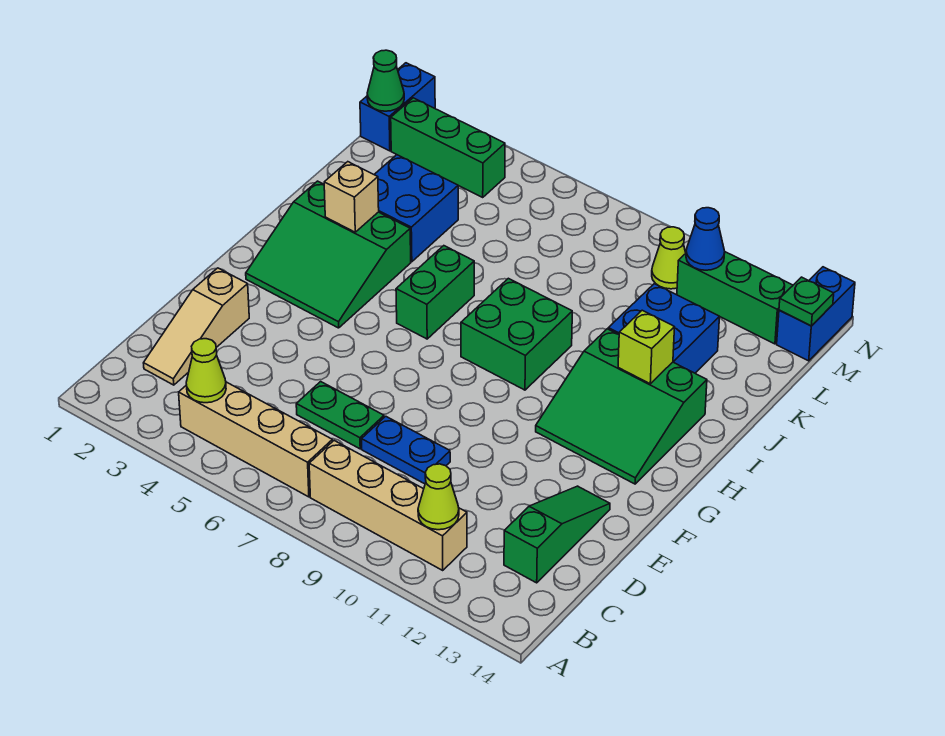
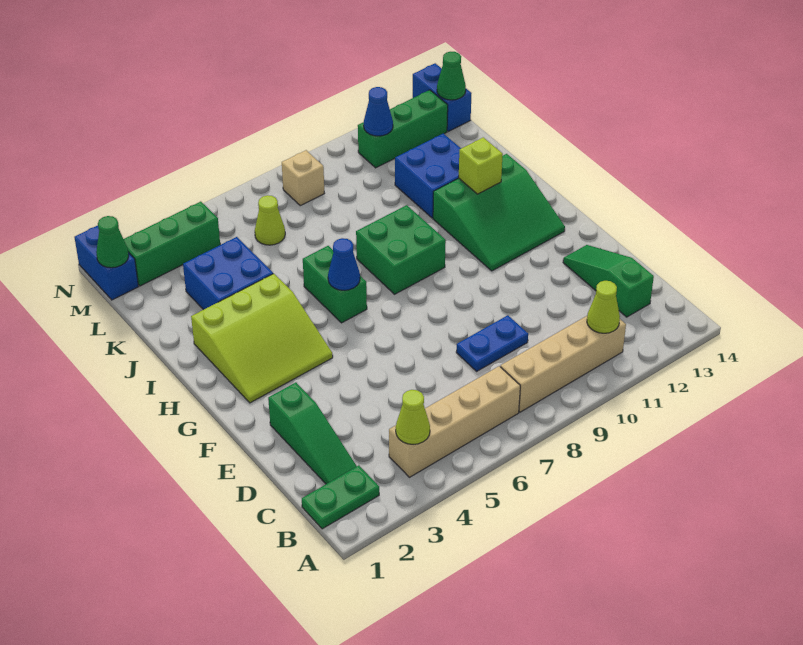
tan slope C2:E2 level 1 top E -> green slope C2:E2 level 1 top E
green plate D6:D7 level 1 -> green plate B1:B2 level 1
green slope G2:I4 level 1 top I -> lime slope G2:I4 level 1 top I
none -> blue cone H6 level 2
tan brick I3 level 2 -> tan brick M8 level 1
lime cone M10 level 1 -> lime cone L6 level 1
green plate M14 level 2 -> green cone M14 level 2

